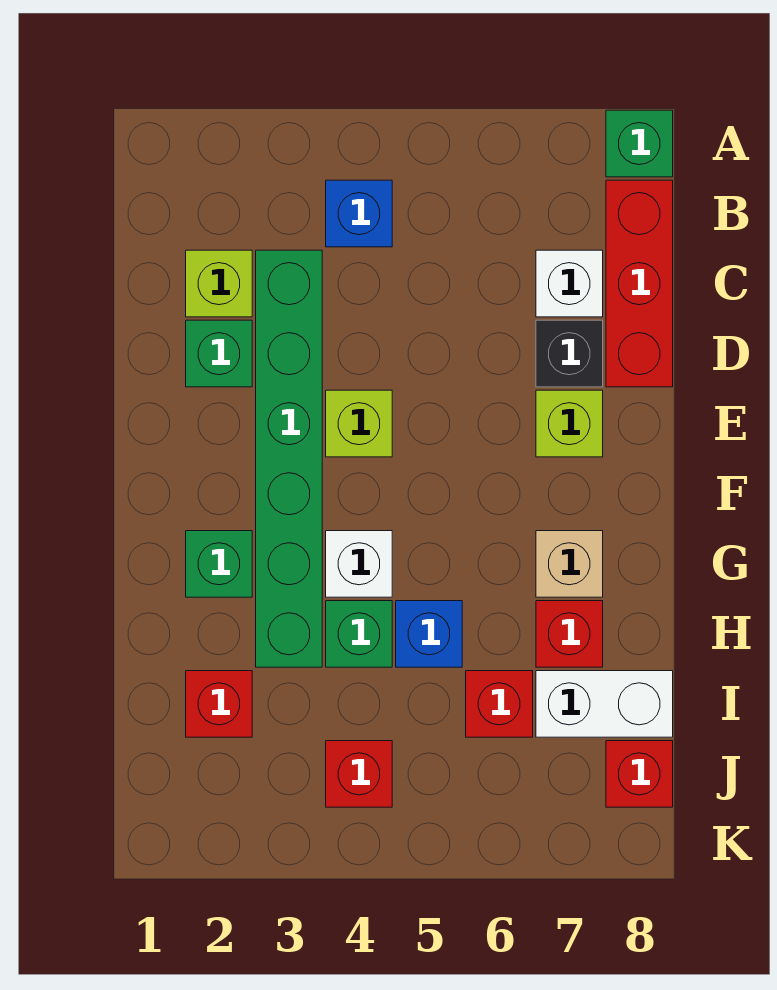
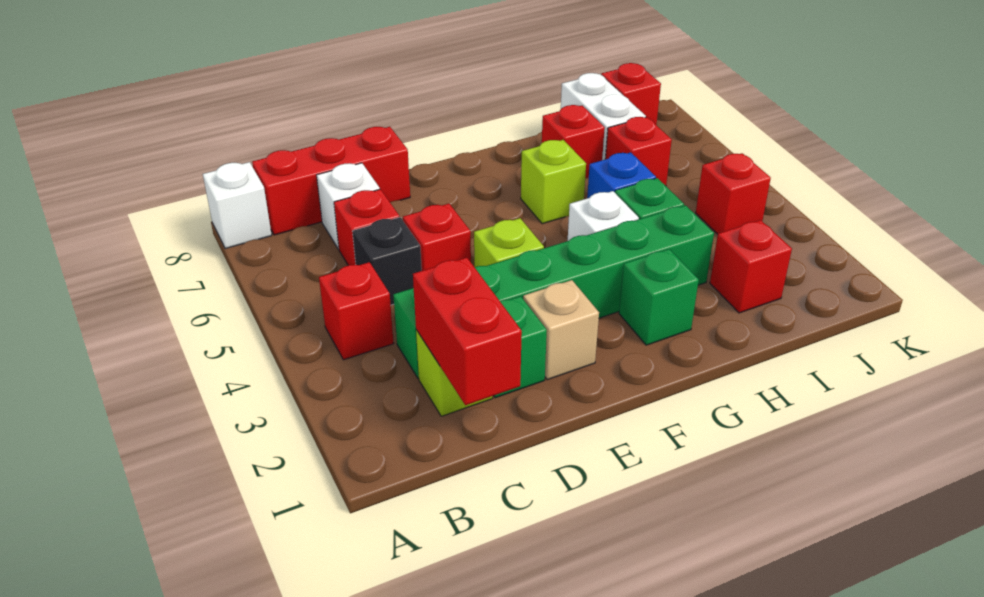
green brick A8 level 1 -> white brick A8 level 1
blue brick B4 level 1 -> red brick B4 level 1
none -> red brick C1:C2 level 2
none -> red brick C6 level 1
none -> red brick D5 level 1
black brick D7 level 1 -> black brick C5 level 1
lime brick E7 level 1 -> lime brick G6 level 1
tan brick G7 level 1 -> tan brick E2 level 1

